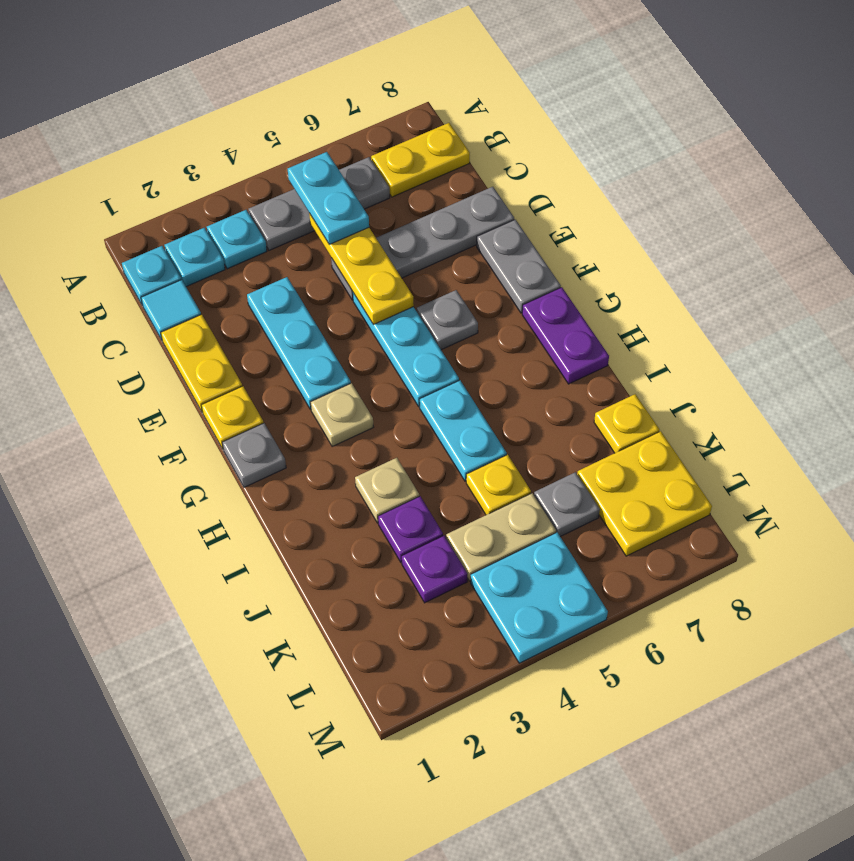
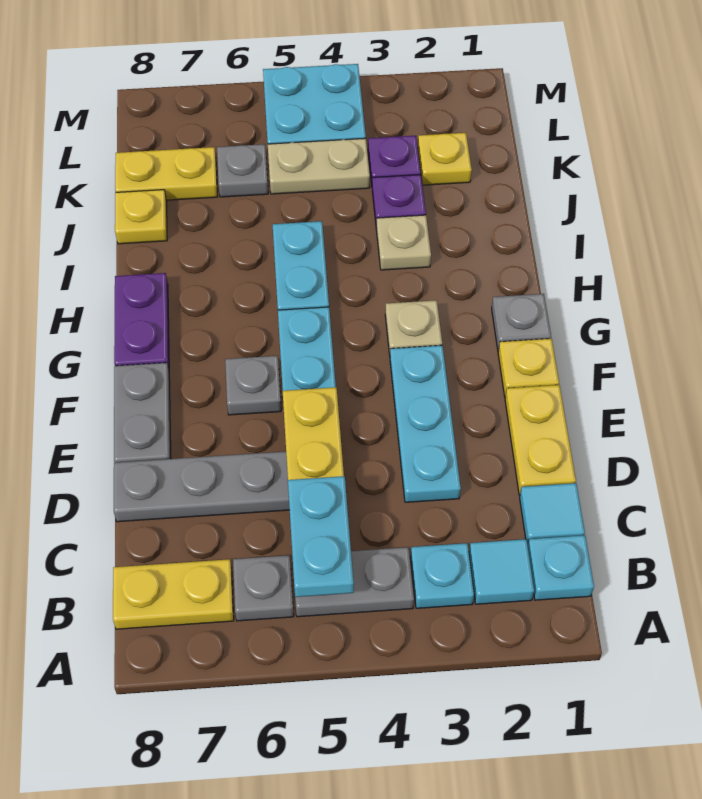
cyan plate B2 level 1 -> cyan tile B2 level 1
yellow plate J5 level 1 -> yellow plate K2 level 1
yellow plate K7:L8 level 1 -> yellow plate K7:K8 level 1

